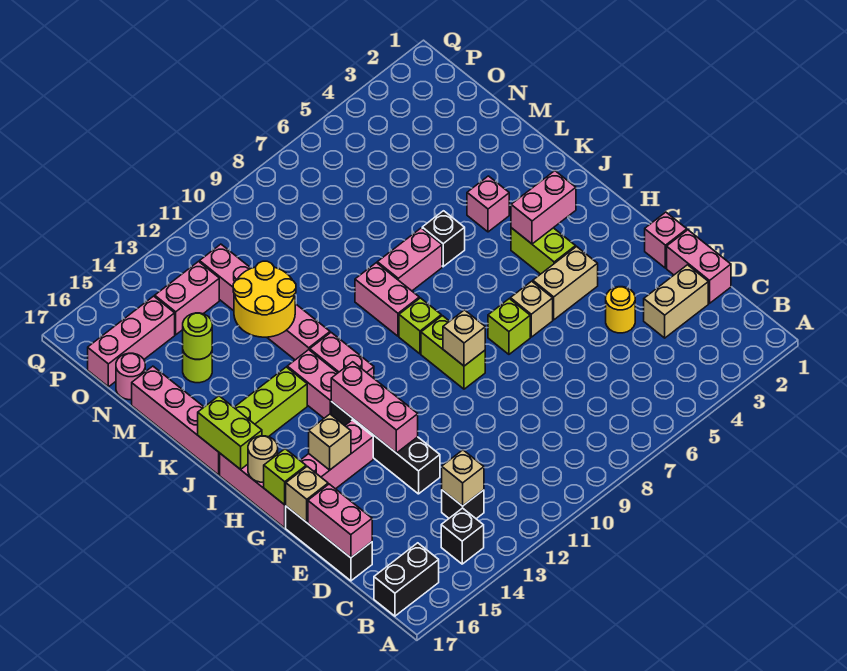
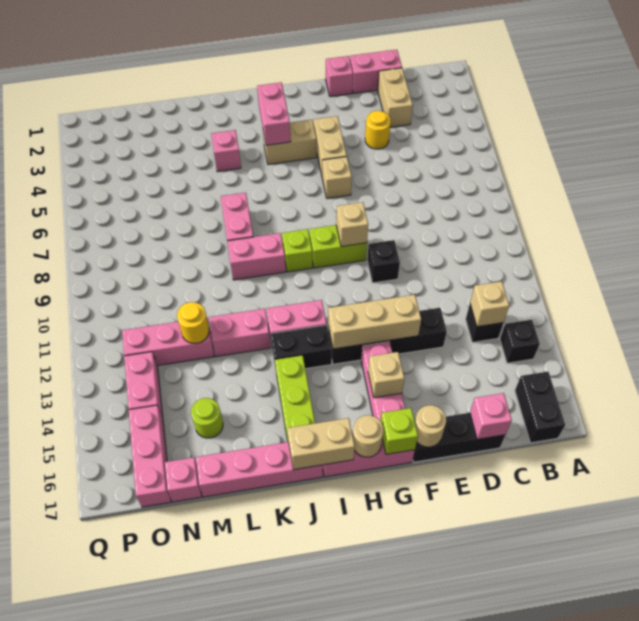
pink brick D17:E17 level 2 -> pink brick D17 level 2
pink brick F13:H13 level 2 -> tan brick F13:H13 level 2
tan brick F17 level 2 -> tan round brick F17 level 2
lime brick G7 level 1 -> none
lime brick H4:I4 level 1 -> tan brick H4:I4 level 1
pink brick I13:J13 level 1 -> black brick I13:J13 level 1
lime brick I17:J17 level 2 -> tan brick I17:J17 level 2
black brick K6 level 1 -> black brick F10 level 1
yellow round brick L12:M13 level 2 -> yellow round brick M12 level 2
lime round brick M15 level 2 -> none
pink round brick N17 level 1 -> pink brick N17 level 1

